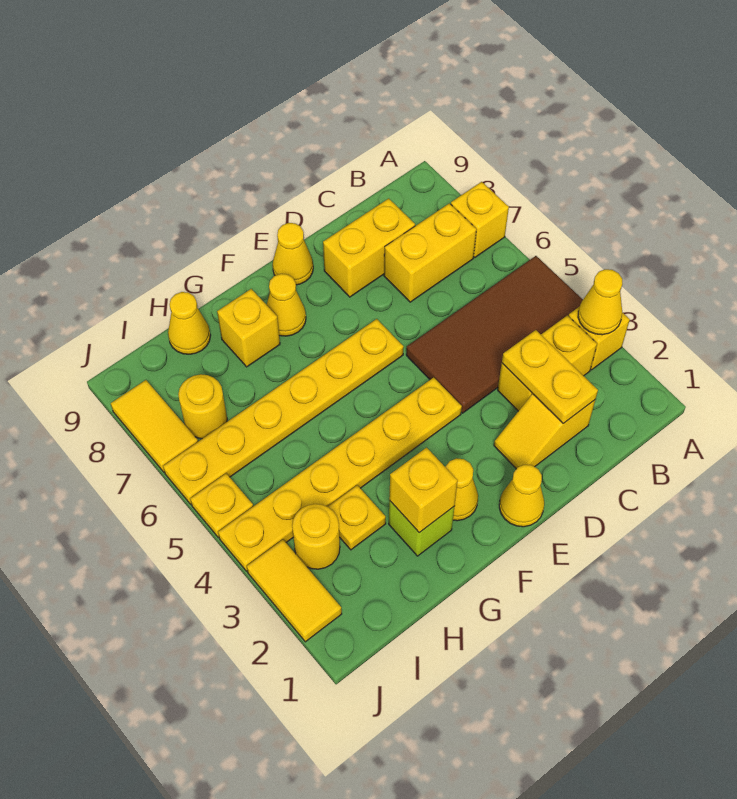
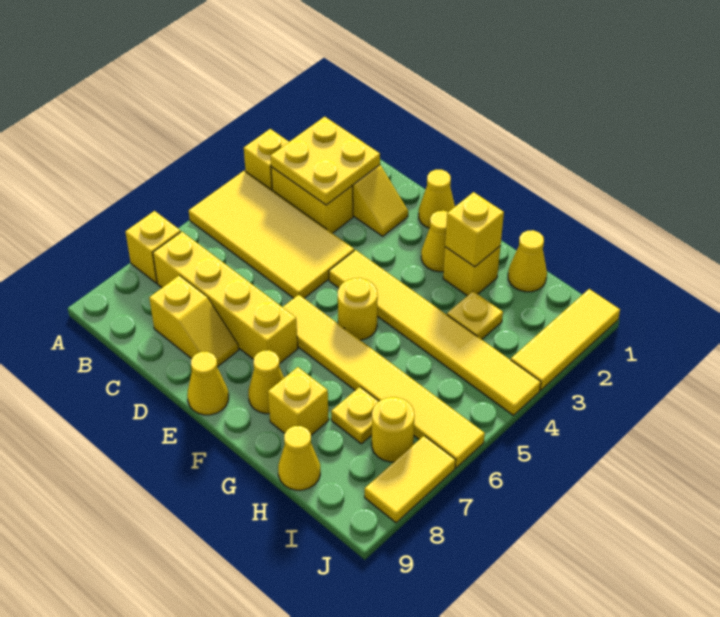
yellow cone A3 level 2 -> yellow cone H1 level 1
brown tile A4:D5 level 1 -> yellow tile A4:D5 level 1
yellow brick B7:C7 level 1 -> yellow brick B7:E7 level 1
yellow plate C2:C3 level 2 -> yellow plate B2:C3 level 2
yellow brick C8:D8 level 1 -> yellow slope C8:D8 level 1 top C
yellow plate E4:J4 level 1 -> yellow tile E4:J4 level 1
yellow plate E6:J6 level 1 -> yellow tile E6:J6 level 1
lime brick G2 level 1 -> yellow brick G2 level 1
yellow round brick I3 level 1 -> yellow round brick F5 level 1
yellow tile J2:J3 level 1 -> yellow tile J1:J3 level 1
yellow plate J5 level 1 -> yellow plate H7 level 1

